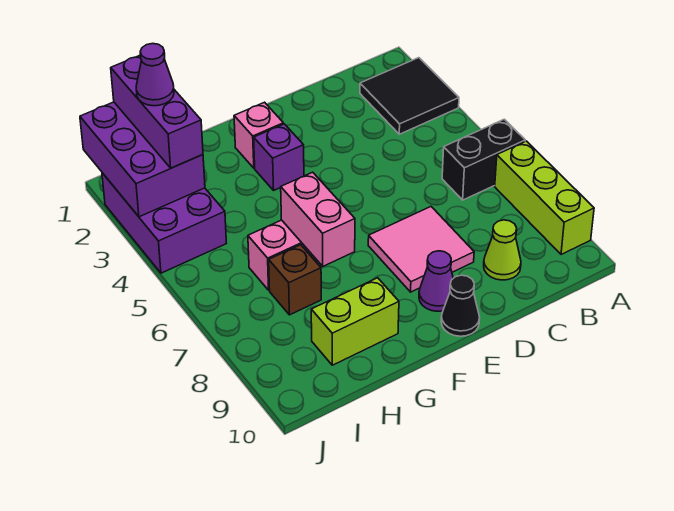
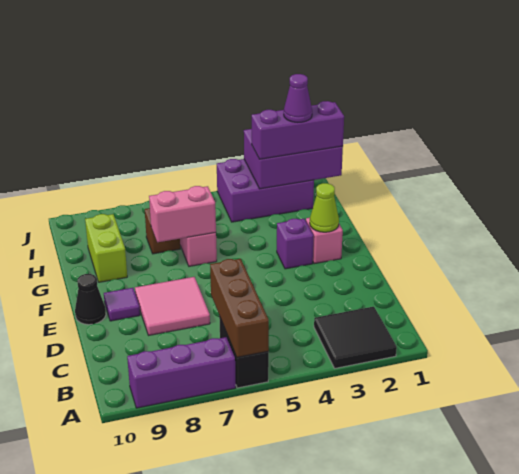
none -> brown brick A6:C6 level 2
lime brick A7:A9 level 1 -> purple brick A7:A9 level 1
lime cone C9 level 1 -> lime cone F2 level 2
purple cone E9 level 1 -> purple tile E9 level 1

